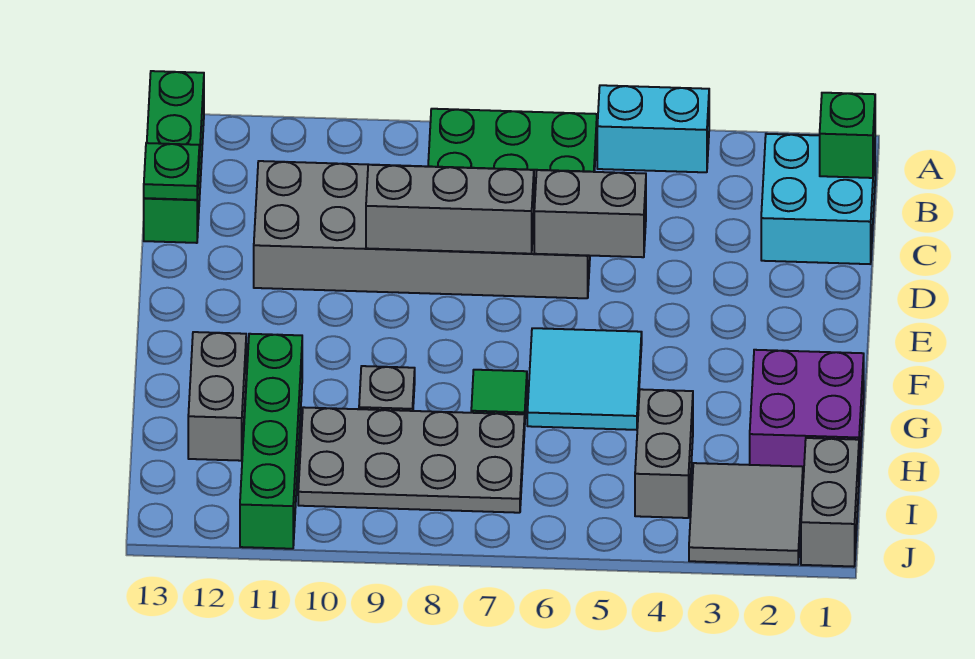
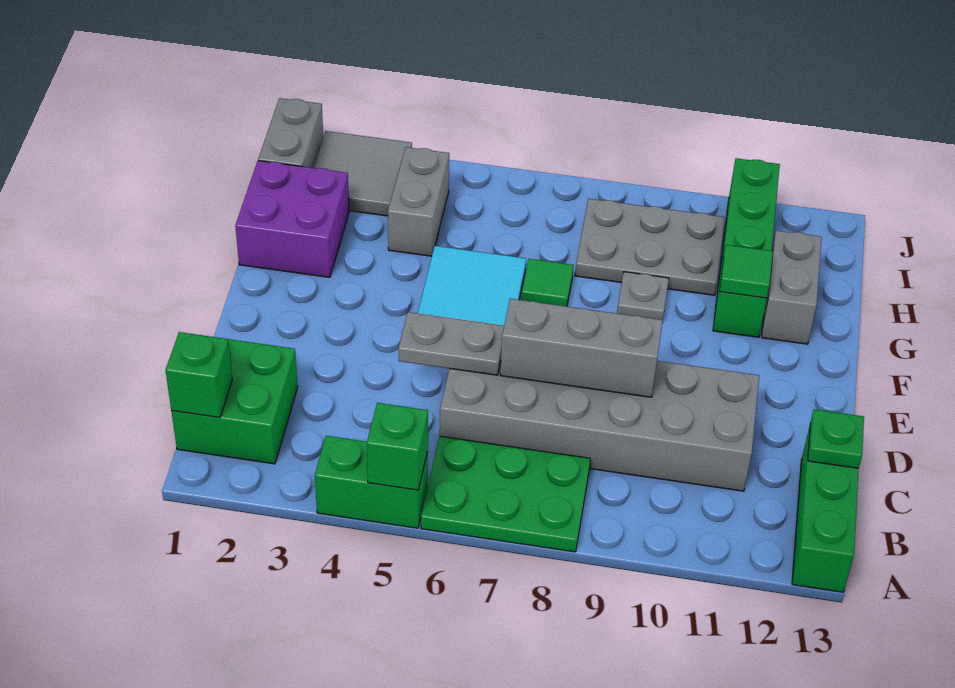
cyan brick A4:A5 level 1 -> green brick A4:A5 level 1
none -> green brick A5 level 2
cyan brick B1:C2 level 1 -> green brick B1:C2 level 1
grey brick D5:D6 level 2 -> grey plate D5:D6 level 2
none -> green tile G11 level 2
grey plate H7:I10 level 1 -> grey plate H8:I10 level 1

